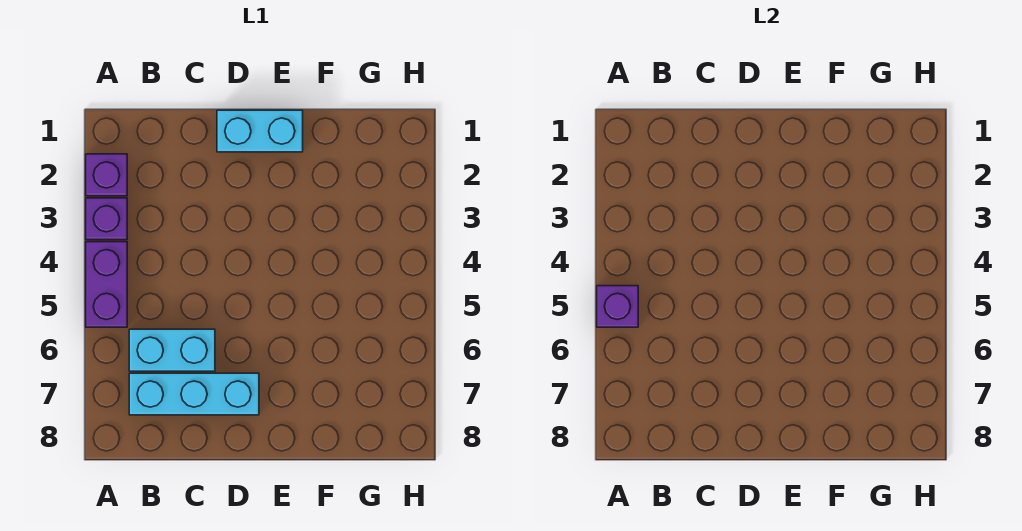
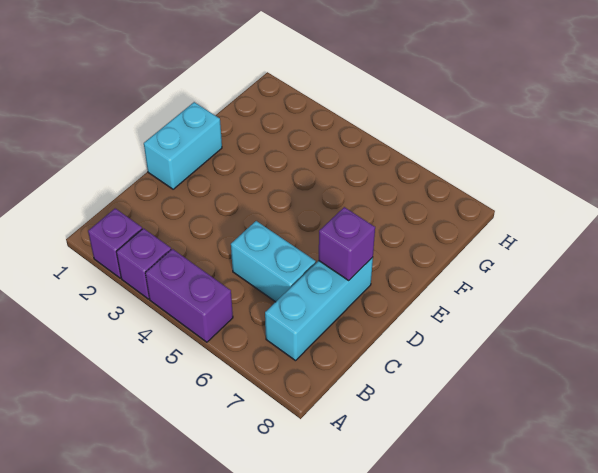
purple brick A5 level 2 -> purple brick D7 level 2
cyan brick B6:C6 level 1 -> cyan brick C5:C6 level 1

